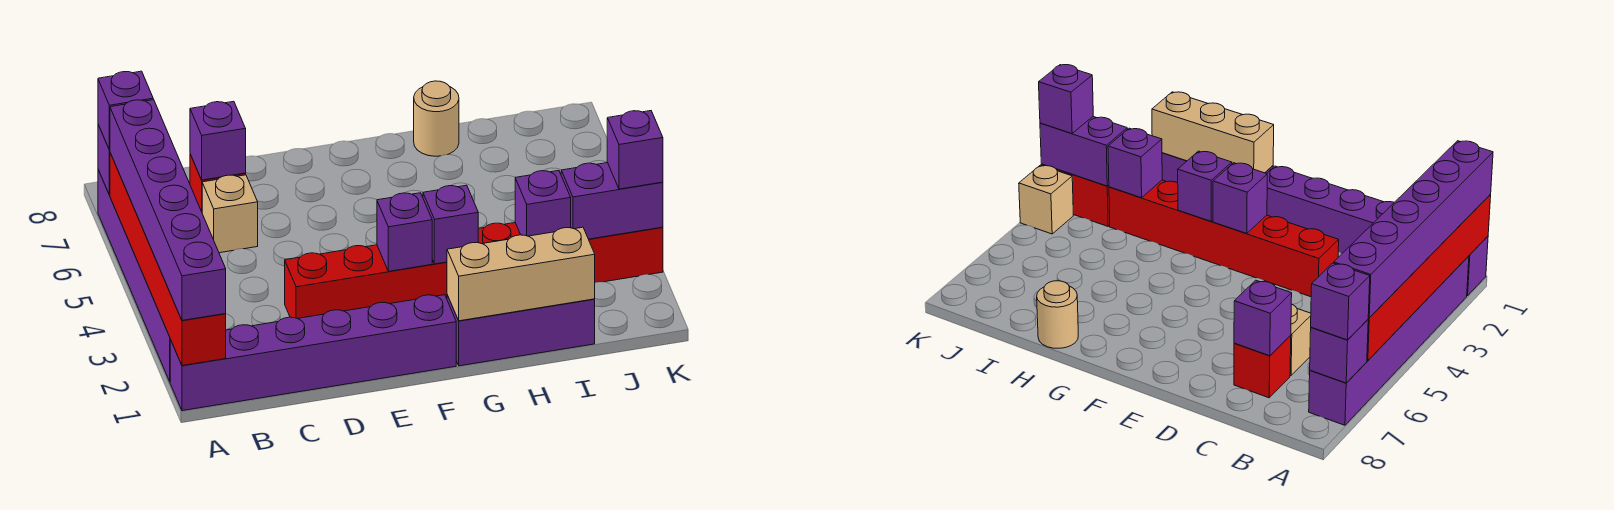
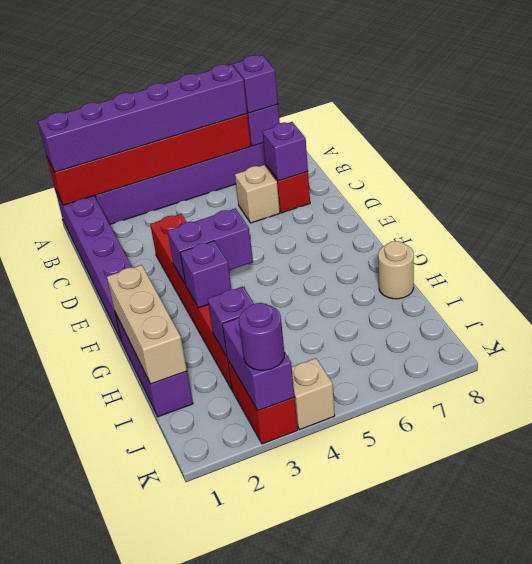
purple brick F3 level 2 -> purple brick F3:F4 level 2
purple brick K3 level 3 -> purple round brick K3 level 3

